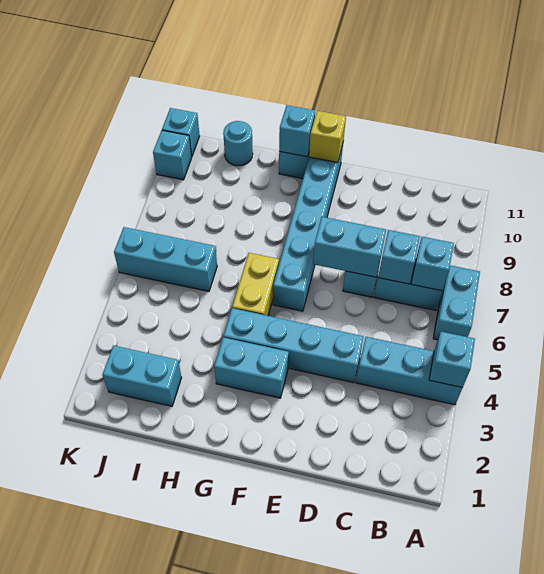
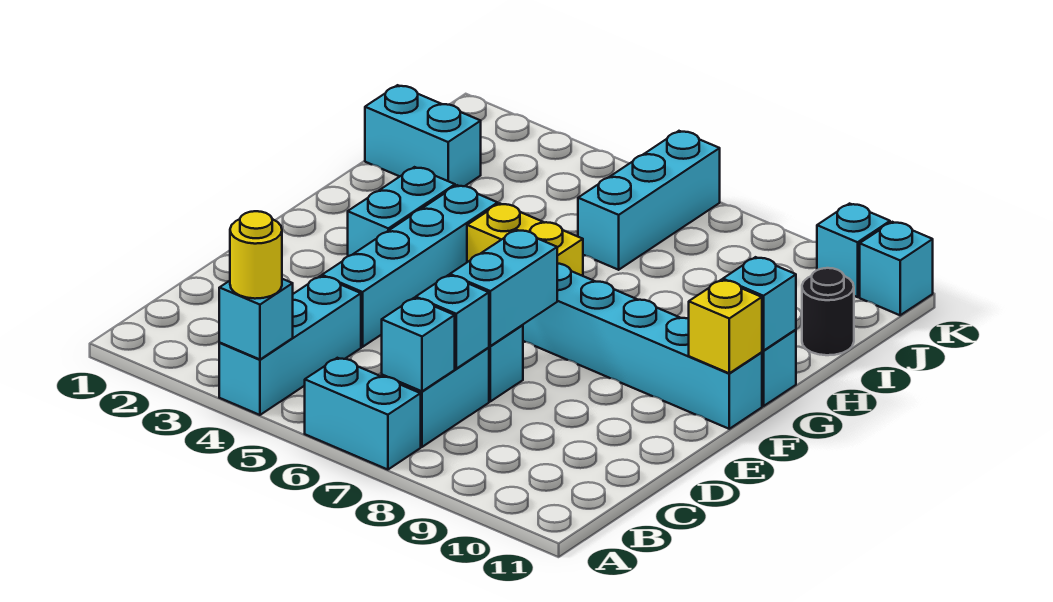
none -> yellow round brick A4 level 3
cyan brick I2:J2 level 1 -> cyan brick I1:I2 level 1
cyan round brick I11 level 1 -> black round brick I11 level 1

